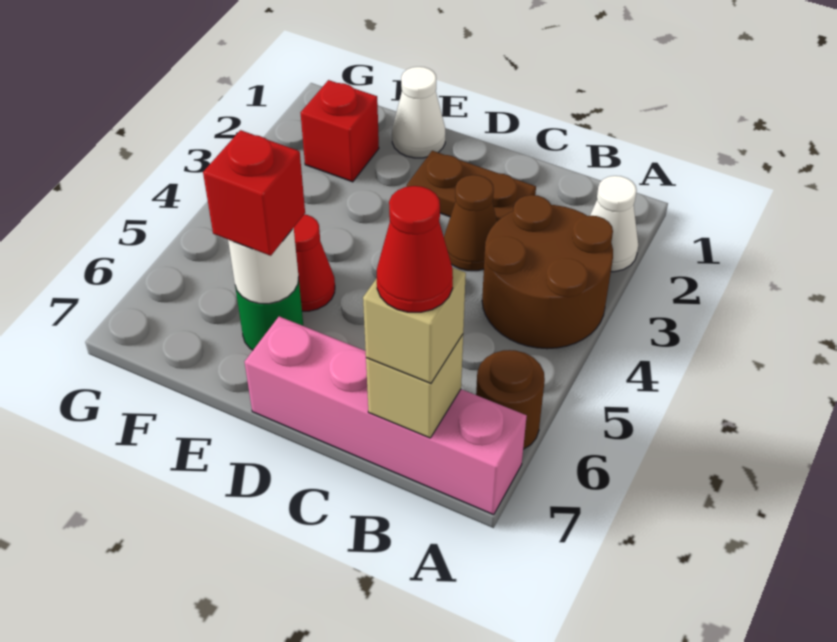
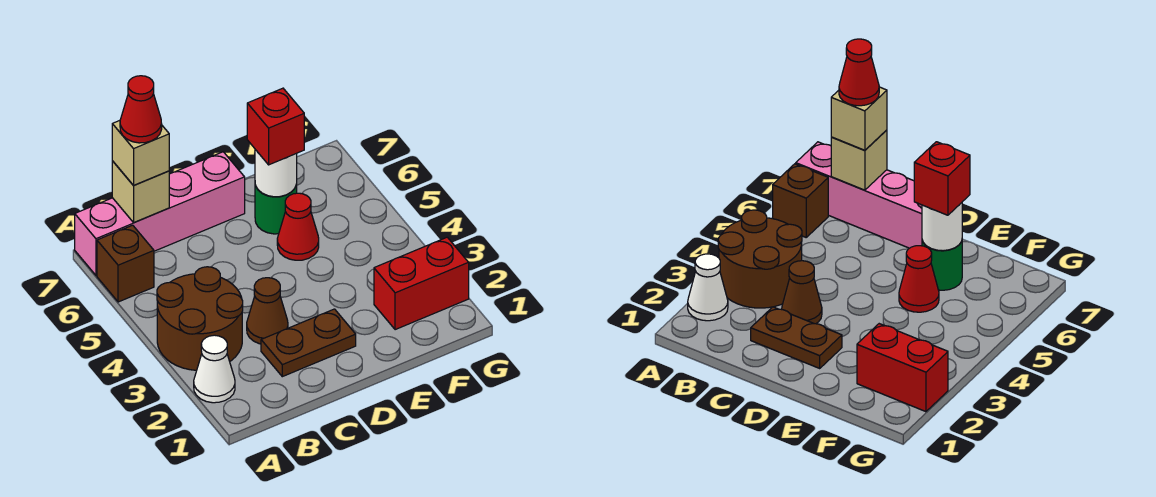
brown round brick A6 level 1 -> brown brick A6 level 1
white cone E1 level 1 -> none
red brick F2 level 1 -> red brick F2:G2 level 1

